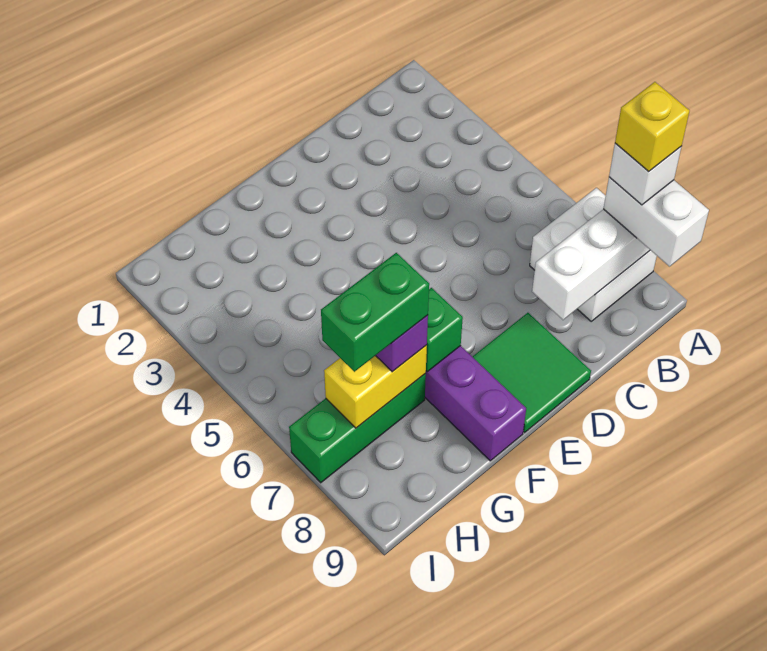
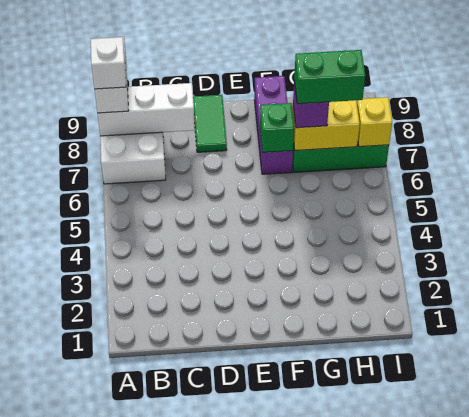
yellow brick A8 level 5 -> yellow brick I7 level 2
green tile D8:E9 level 1 -> green tile D8:D9 level 1

